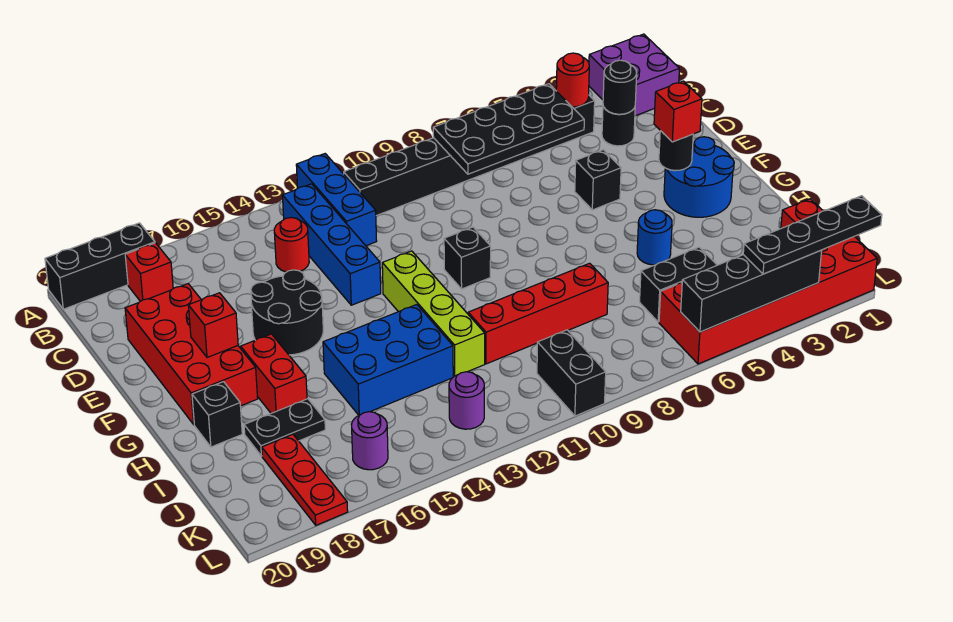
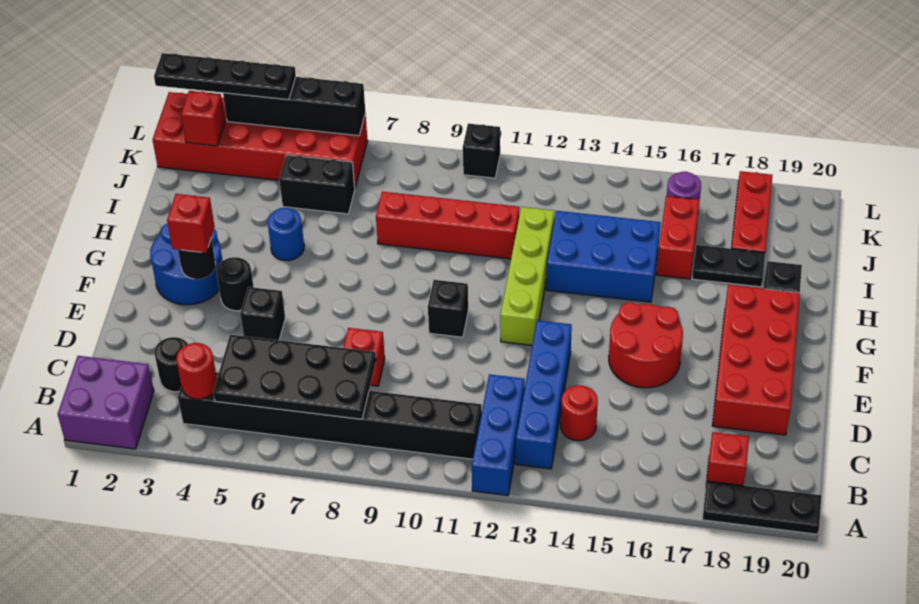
black brick A18:A20 level 1 -> black plate A18:A20 level 1
black round brick C3 level 2 -> black round brick F4 level 1
black round brick E15:F16 level 1 -> red round brick E15:F16 level 1
red brick F18 level 2 -> red brick D8 level 1
red brick G17:H17 level 1 -> red brick I16:J16 level 1
black brick K10:L10 level 1 -> black brick L10 level 1
purple round brick K13 level 1 -> none

